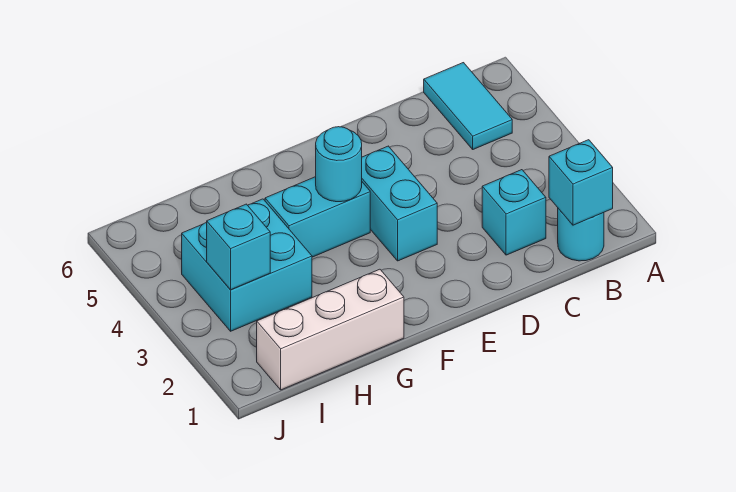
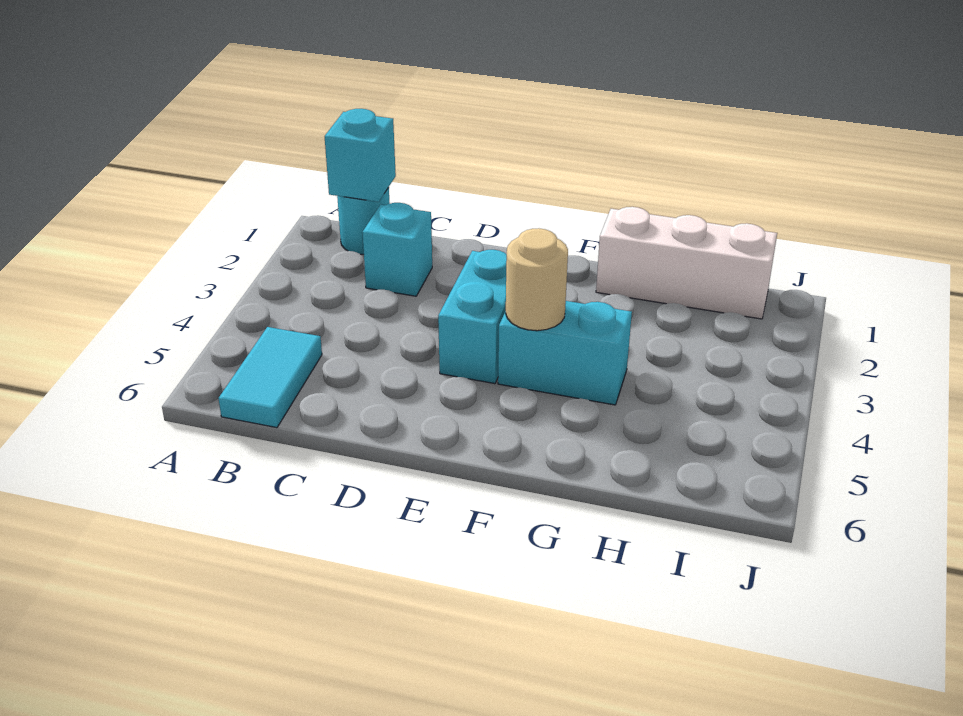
cyan round brick F4 level 2 -> tan round brick F4 level 2
cyan brick H3:I4 level 1 -> none
cyan brick I3 level 2 -> none

